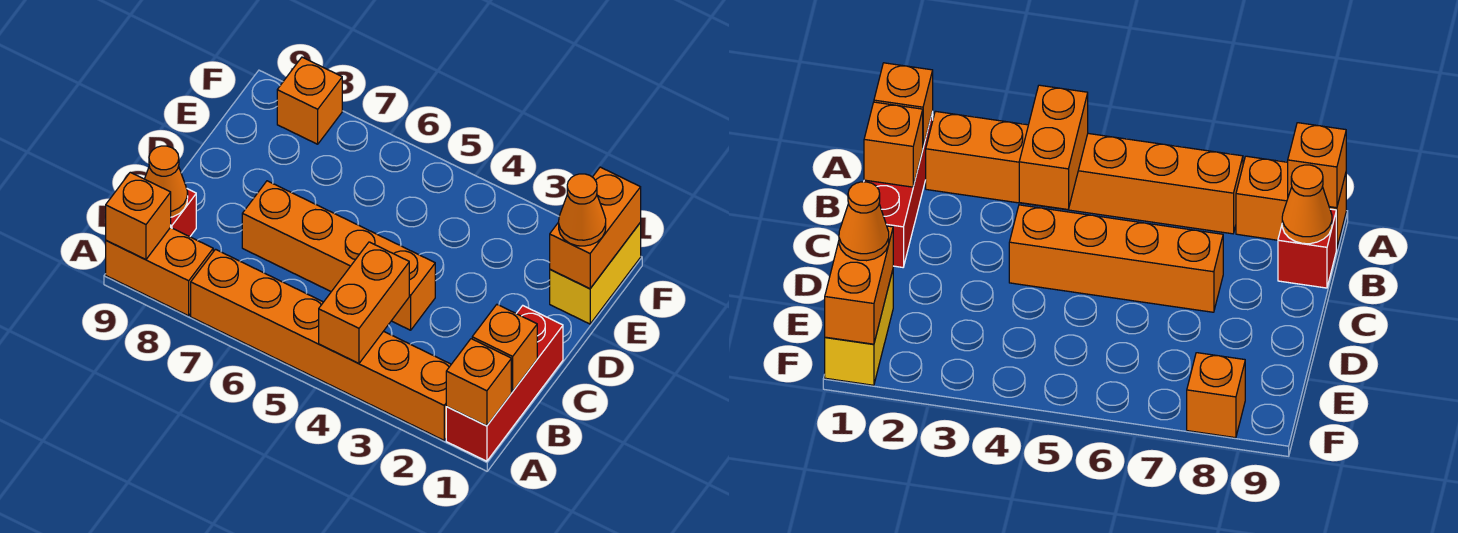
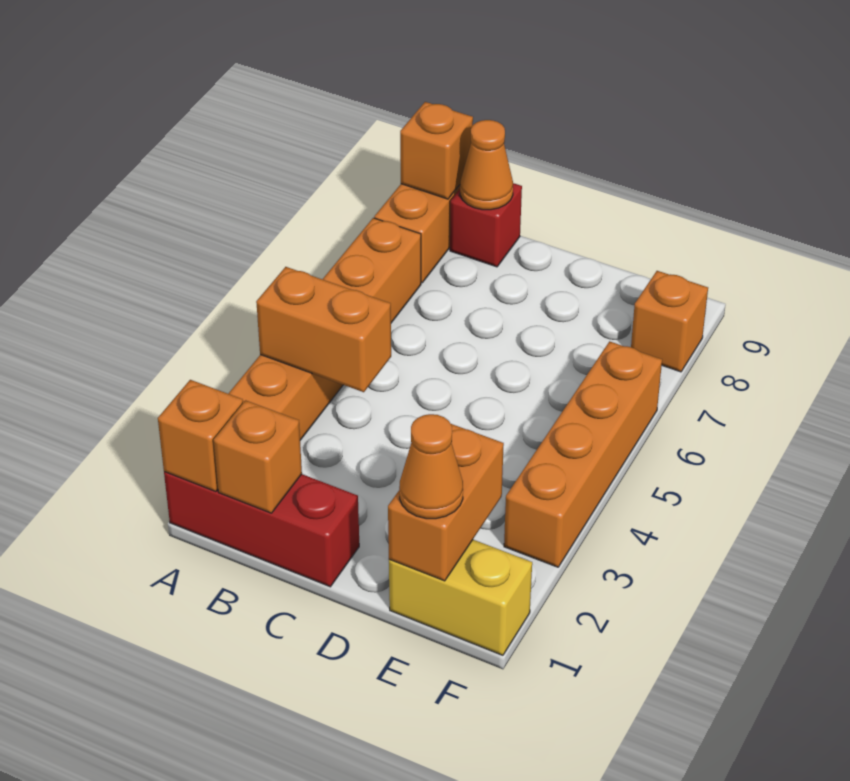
orange brick C4:C7 level 1 -> orange brick F3:F6 level 1
orange brick E1:F1 level 2 -> orange brick E1:E2 level 2

